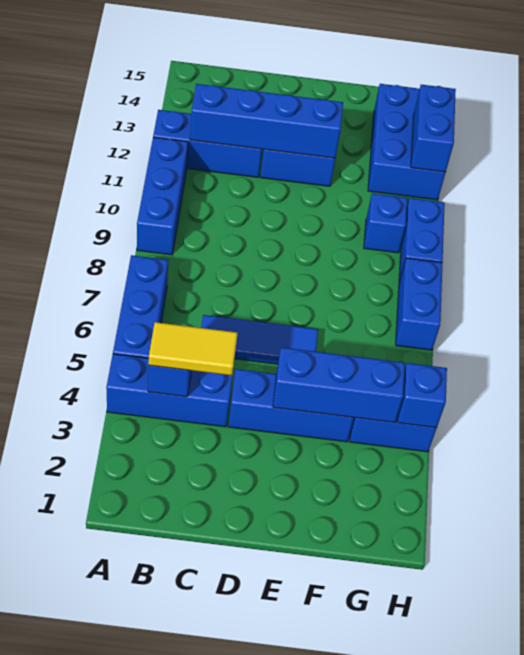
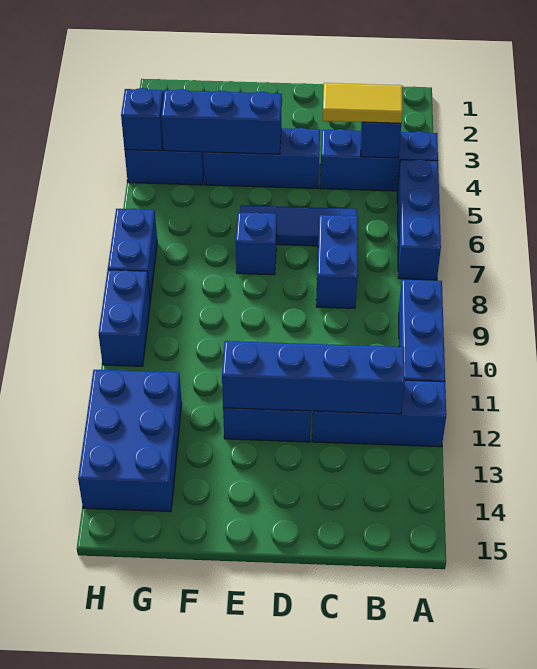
blue brick G10 level 1 -> blue brick E7 level 1
blue brick H12:H13 level 2 -> blue brick C7:C8 level 1

